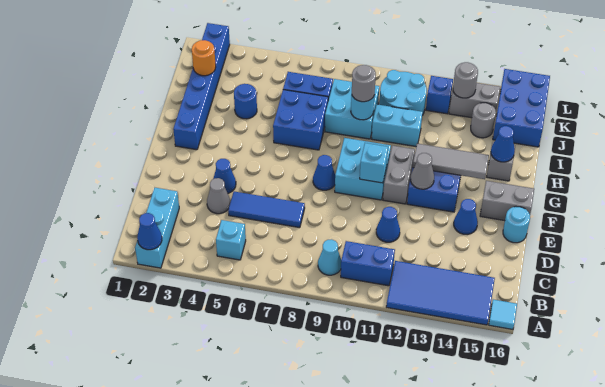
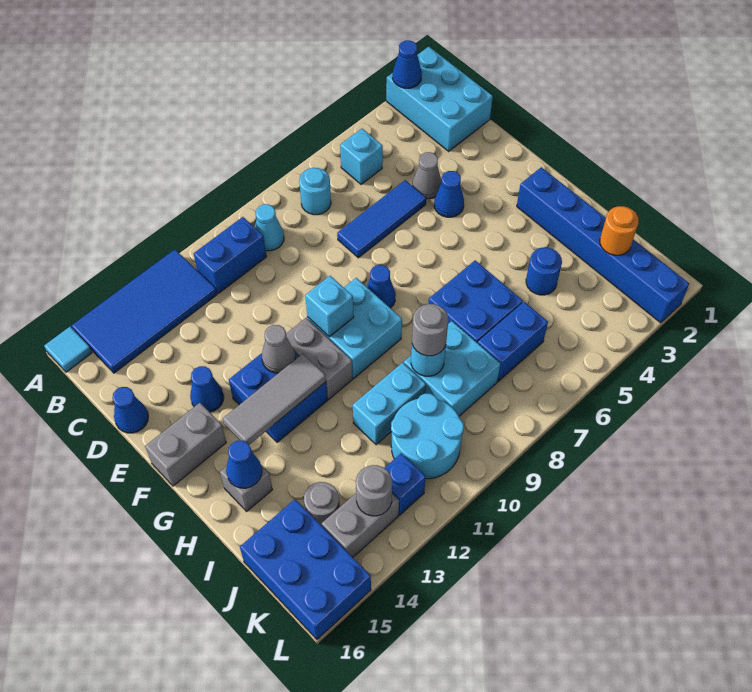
cyan brick A2:C2 level 1 -> cyan brick A1:C2 level 1
blue cone D11 level 1 -> blue cone D16 level 1
cyan round brick E16 level 1 -> cyan round brick B7 level 1

